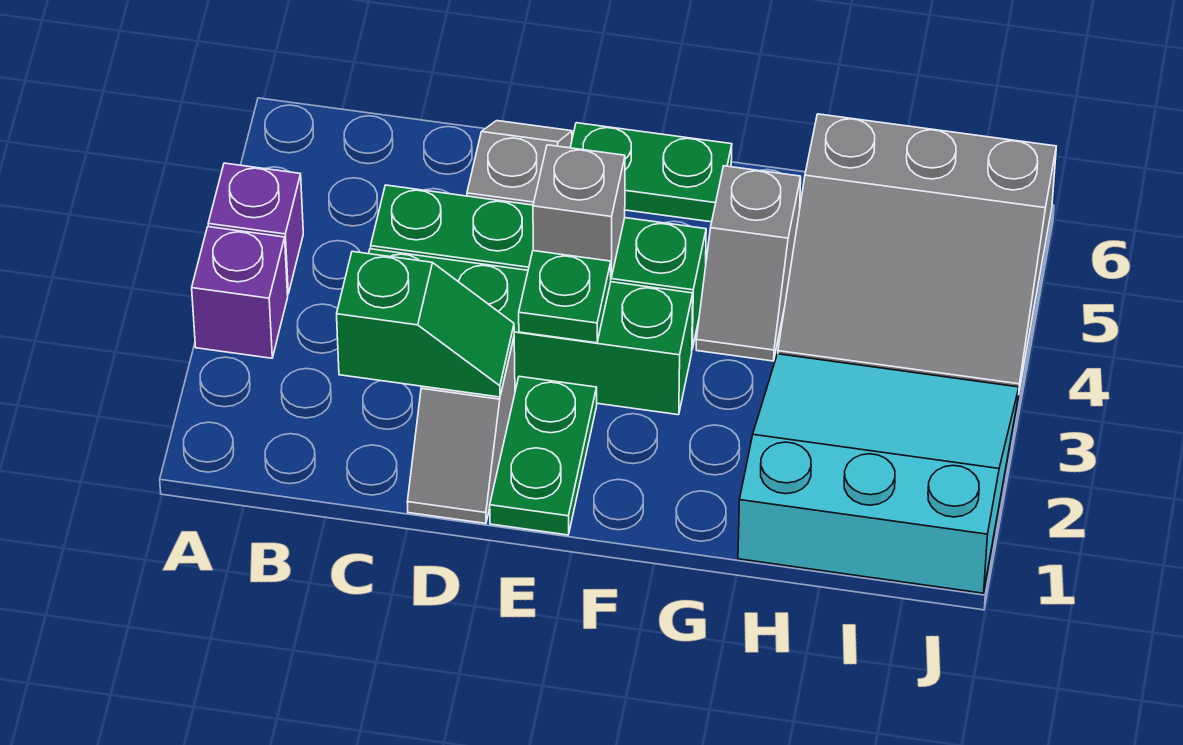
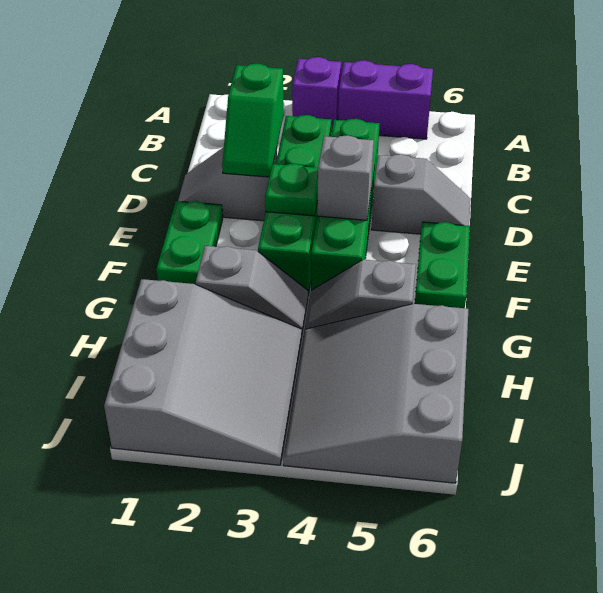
purple brick A4 level 1 -> purple brick A4:A5 level 1
green plate E1:E2 level 1 -> green plate E1:F1 level 1
none -> grey slope G2:G3 level 1 top 2
cyan slope H1:J3 level 1 top 1 -> grey slope H1:J3 level 1 top 1

